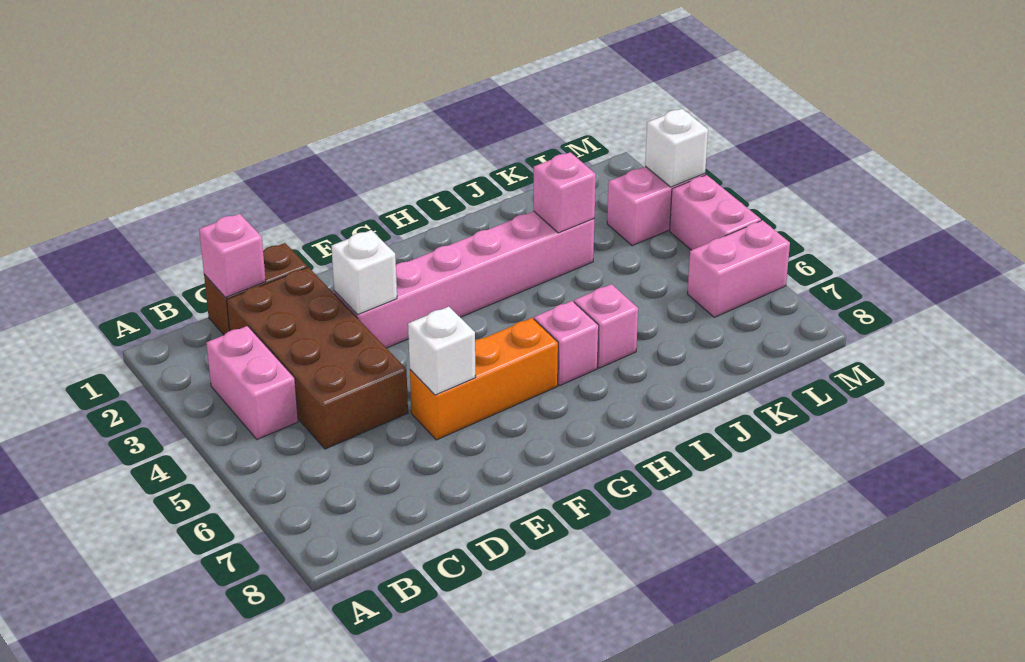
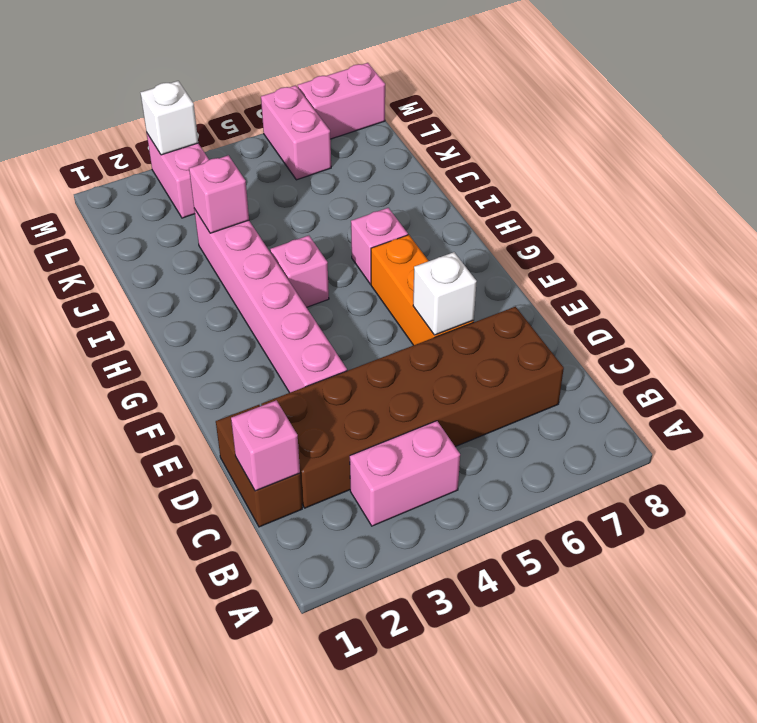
brown brick C2:D5 level 1 -> brown brick C2:D7 level 1
white brick E3 level 2 -> none
pink brick I6 level 1 -> pink brick H4 level 1
pink brick M4:M5 level 1 -> pink brick M7:M8 level 1

